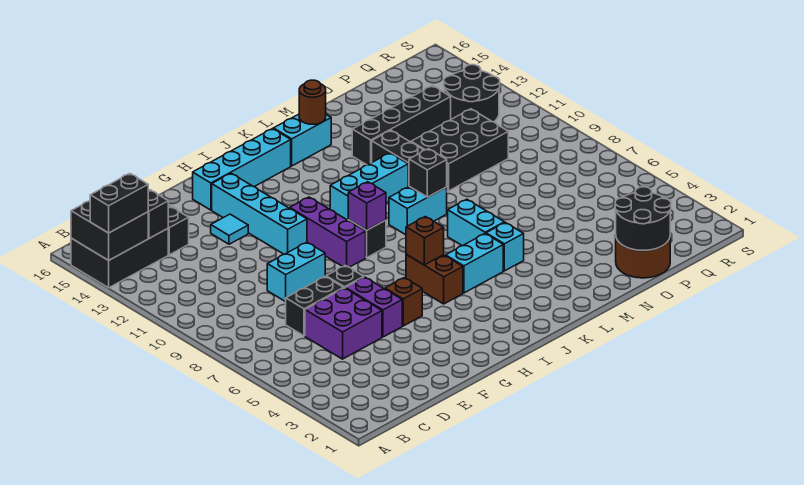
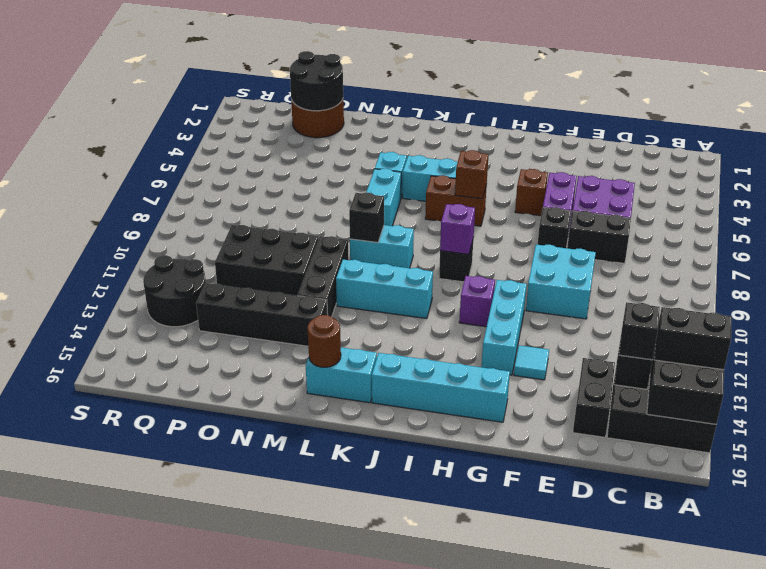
none -> black brick C14 level 3
cyan brick E9:F9 level 1 -> cyan brick E9:F10 level 1
cyan brick G11:G14 level 1 -> cyan brick G11:G13 level 1
purple brick H9:H11 level 1 -> purple brick H11 level 1
brown brick I5:I6 level 1 -> brown brick I6:J6 level 1

